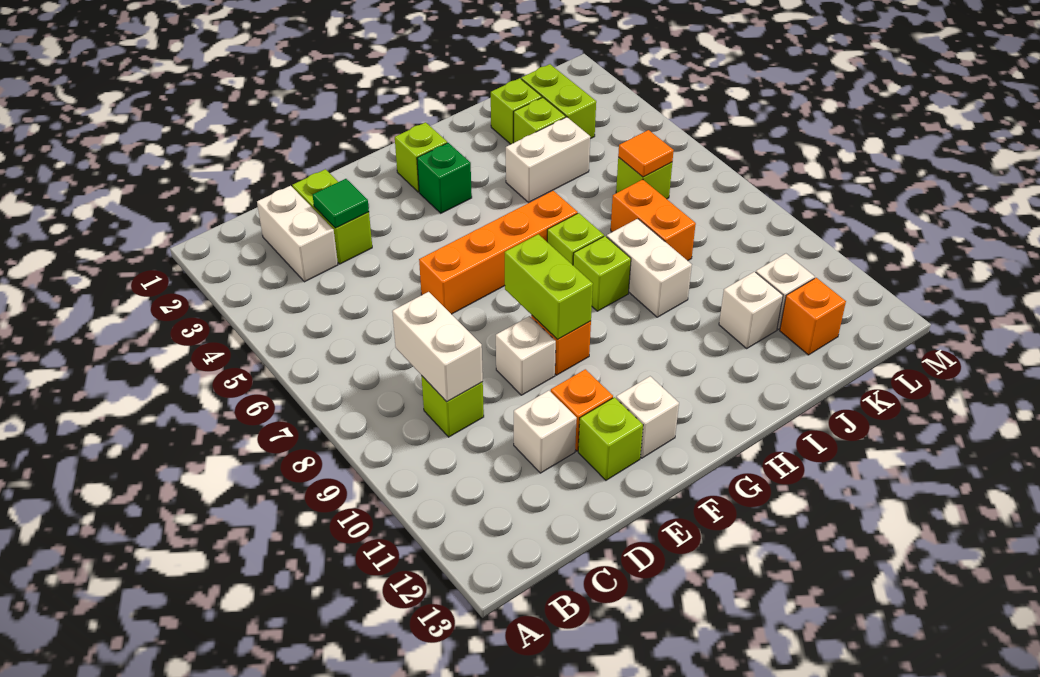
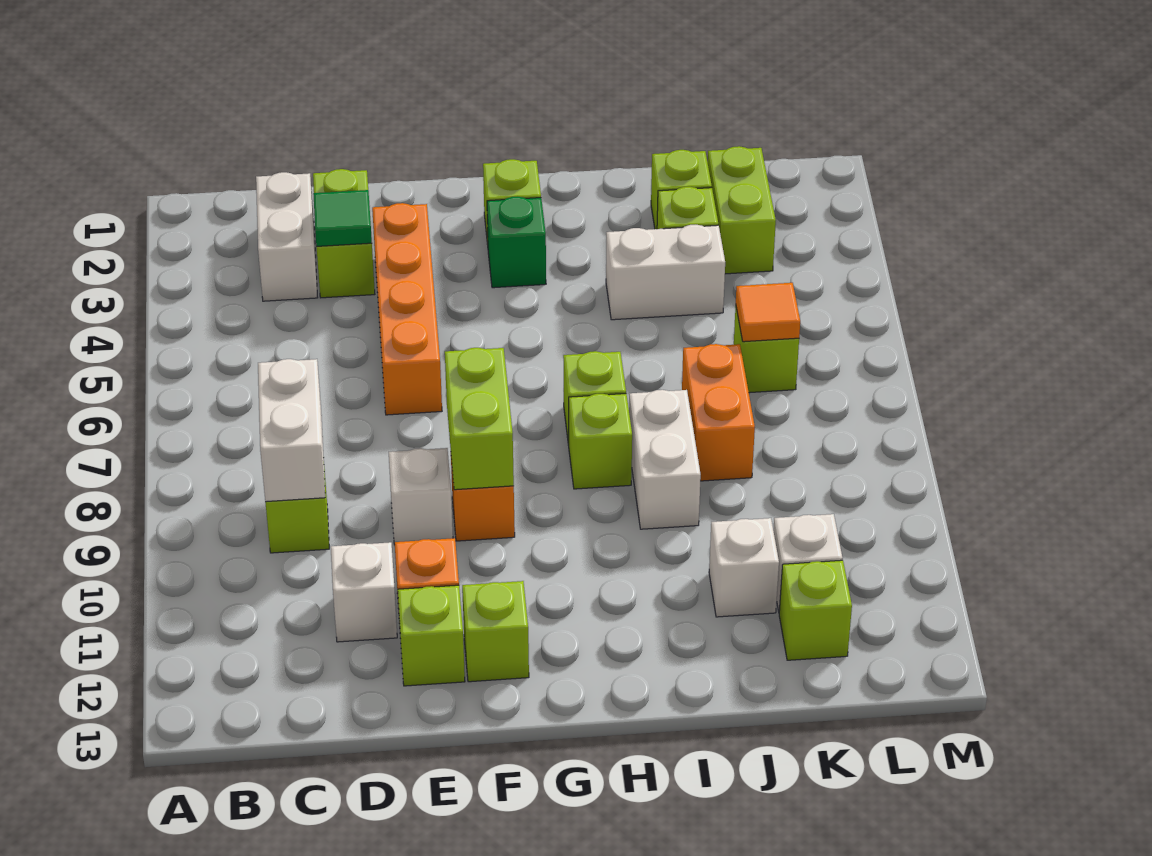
orange brick E6:H6 level 1 -> orange brick E3:E6 level 1
white brick F12 level 1 -> lime brick F12 level 1
orange brick K12 level 1 -> lime brick K12 level 1

